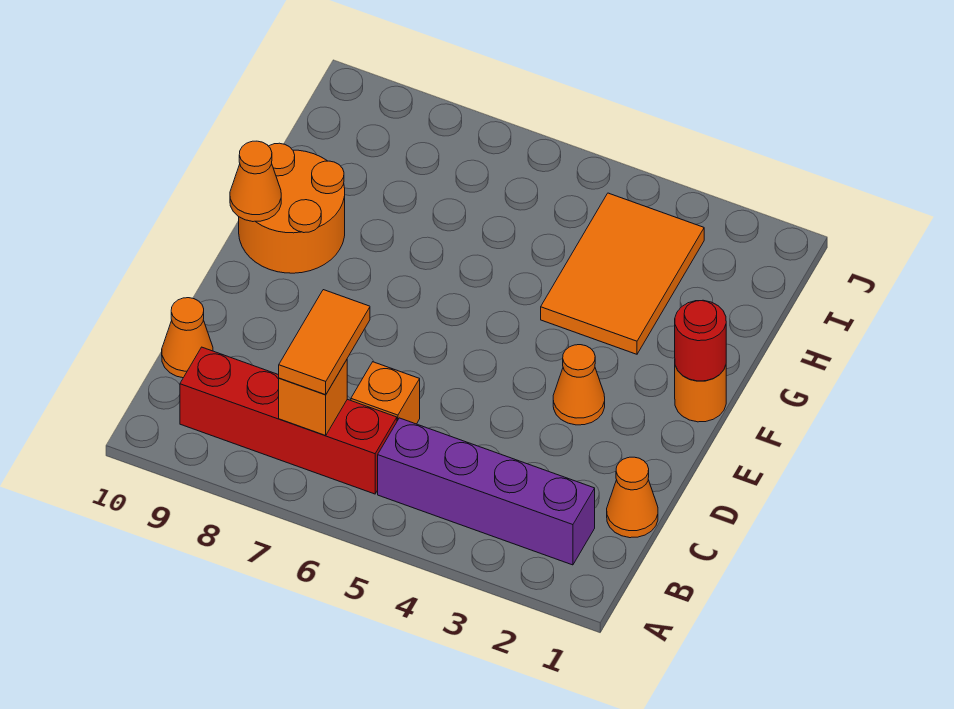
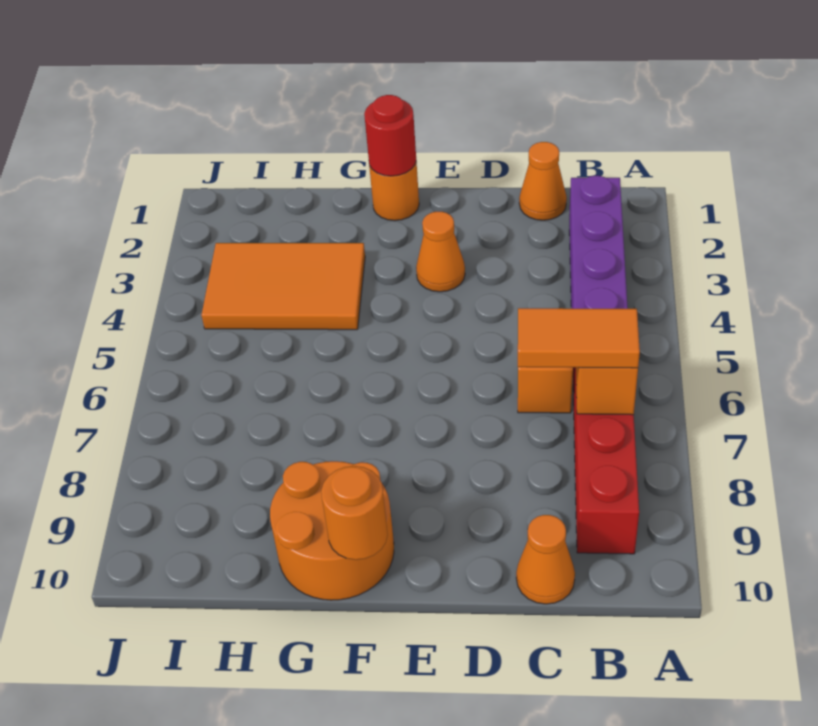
orange cone F10 level 2 -> orange round brick F10 level 2

